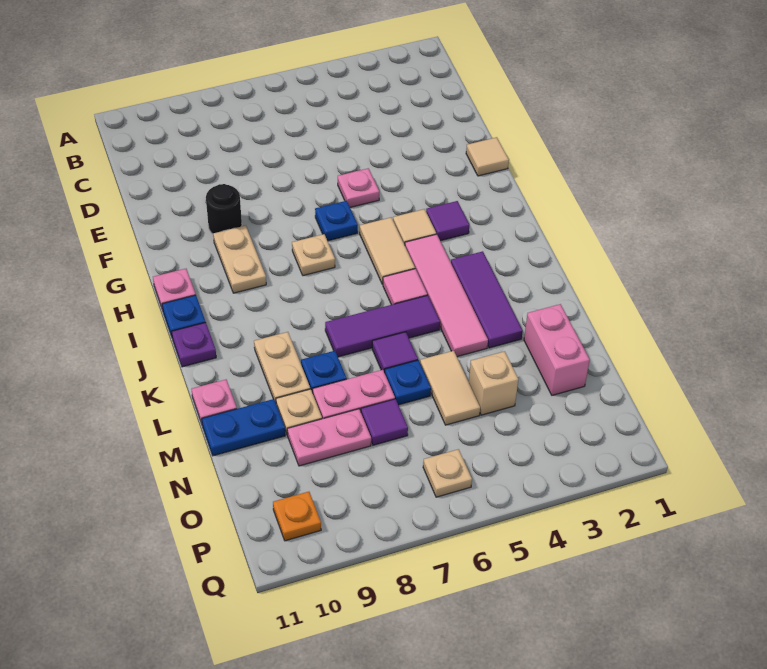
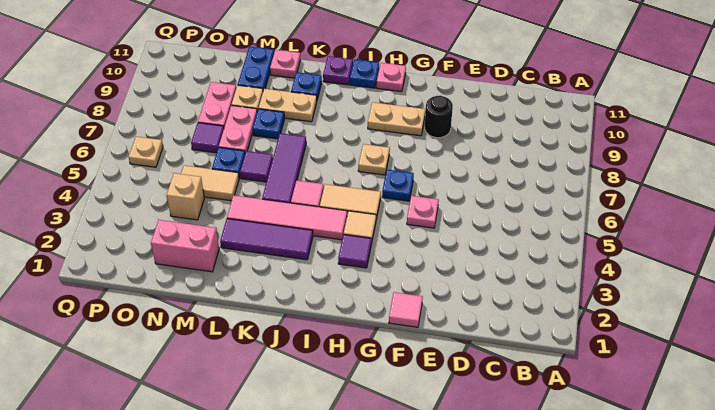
tan tile F1 level 1 -> pink tile F1 level 1
none -> blue plate K10 level 1
orange plate P10 level 1 -> none

